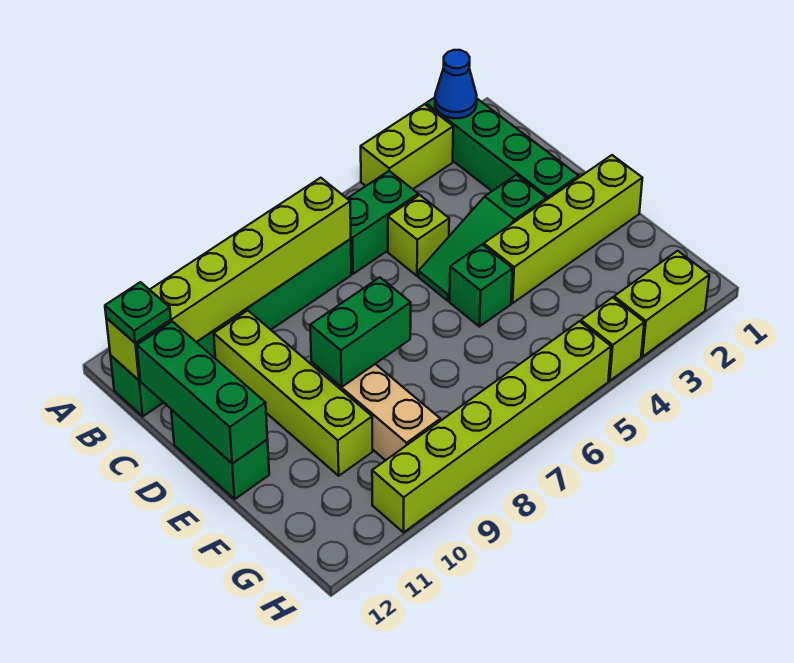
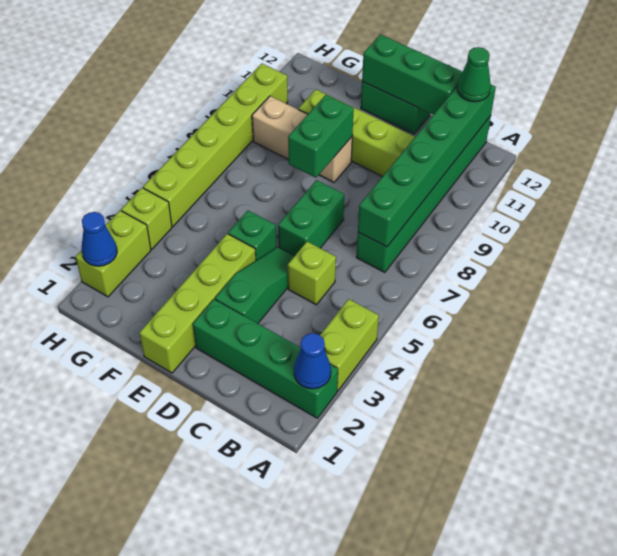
green brick B5:B6 level 1 -> green brick D6:D7 level 1
lime brick B7:B12 level 2 -> green brick B7:B12 level 2
green plate B12 level 3 -> green cone B12 level 3
none -> blue cone H2 level 2

